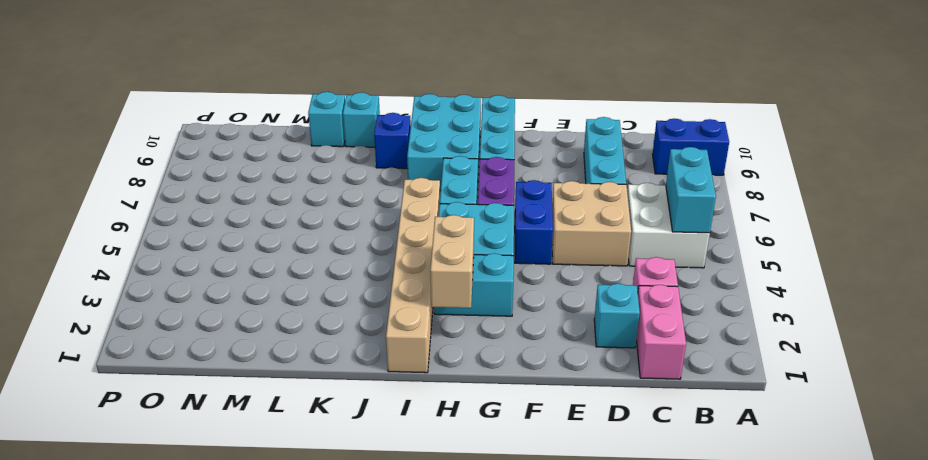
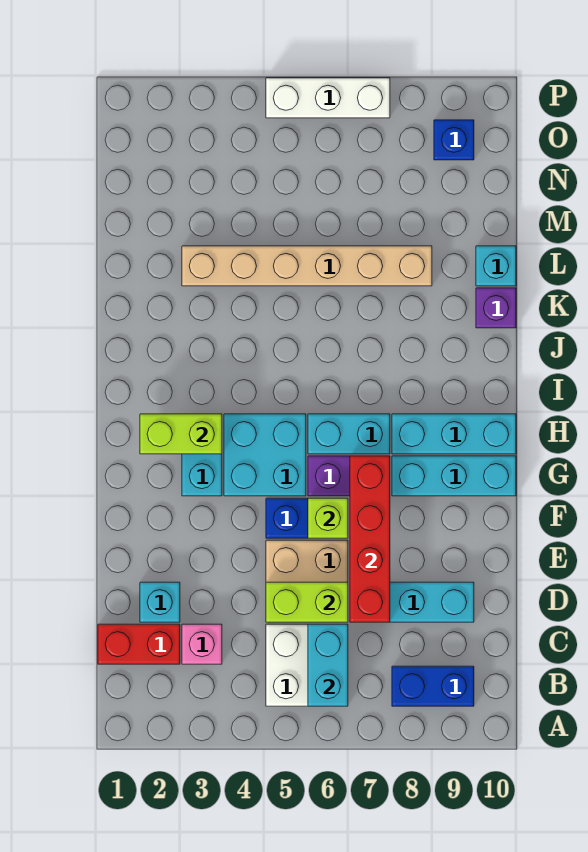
blue brick A9:B9 level 1 -> blue brick B8:B9 level 1
cyan brick B5:B6 level 2 -> cyan brick B6:C6 level 2
pink brick C1:C2 level 1 -> red brick C1:C2 level 1
none -> lime brick D5:D6 level 2
none -> red brick D7:G7 level 2
none -> lime brick F6 level 2
tan brick H2:H3 level 2 -> lime brick H2:H3 level 2
cyan brick H8:I10 level 1 -> cyan brick H8:H10 level 1
tan brick I1:I6 level 1 -> tan brick L3:L8 level 1
blue brick J9 level 1 -> blue brick O9 level 1
cyan brick K10 level 1 -> purple brick K10 level 1
none -> white brick P5:P7 level 1

